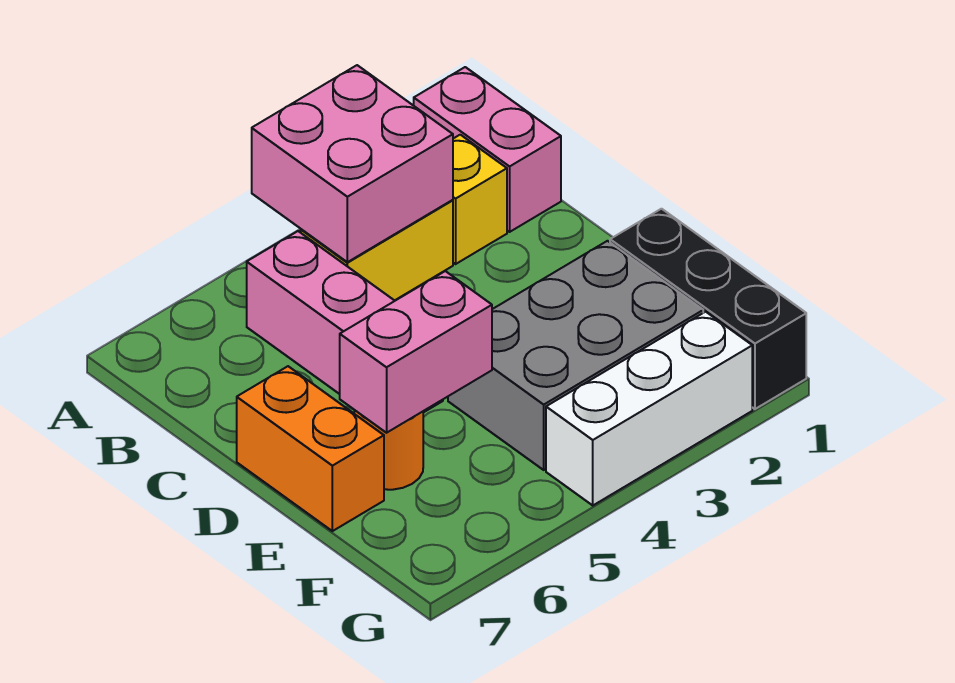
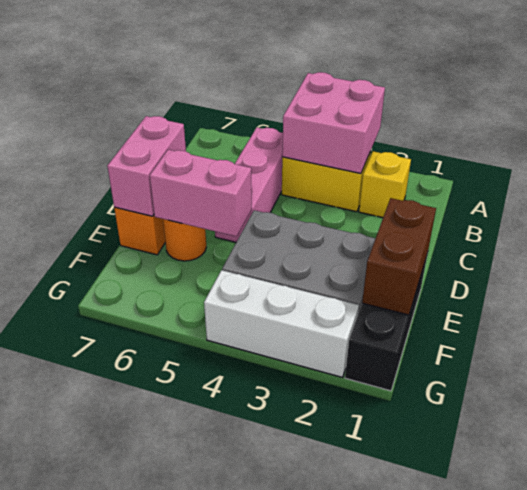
pink brick A1:B1 level 1 -> pink brick D7:E7 level 2
none -> brown brick E1:F1 level 2

